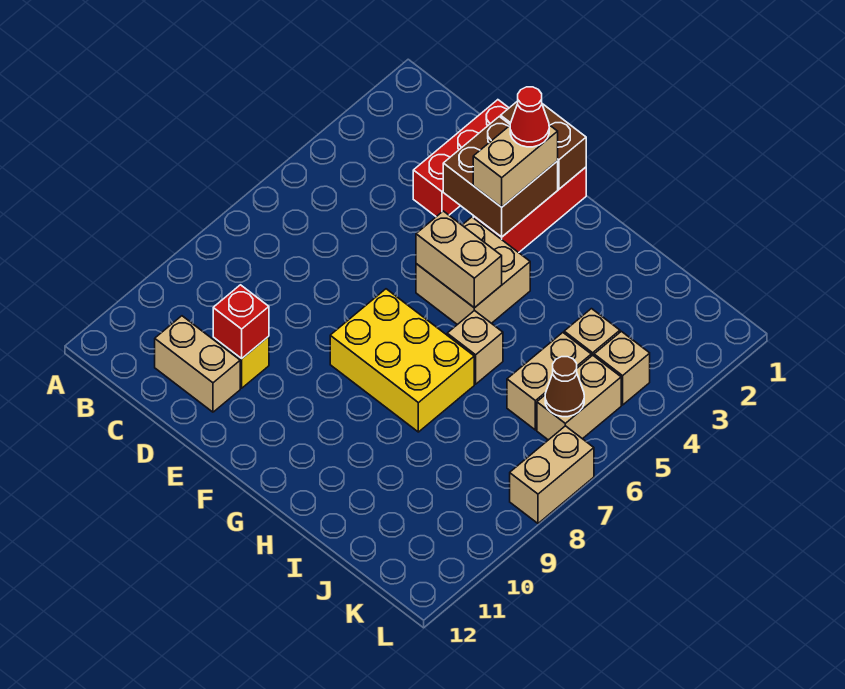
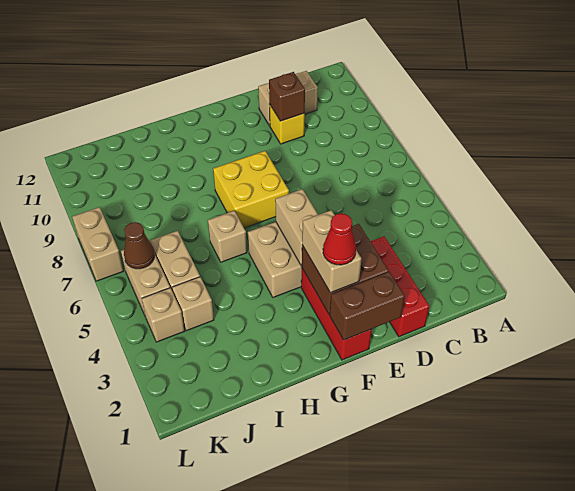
red brick D10 level 2 -> brown brick D10 level 2
tan brick F5:G5 level 2 -> tan brick F4:F5 level 2
yellow brick F7:H8 level 1 -> yellow brick F7:G8 level 1

